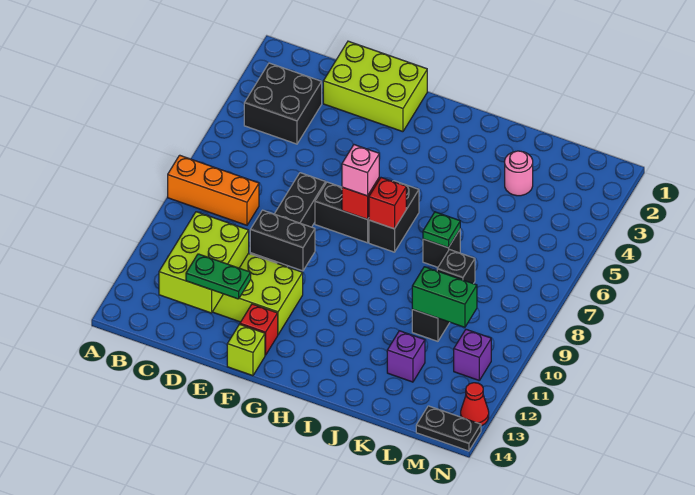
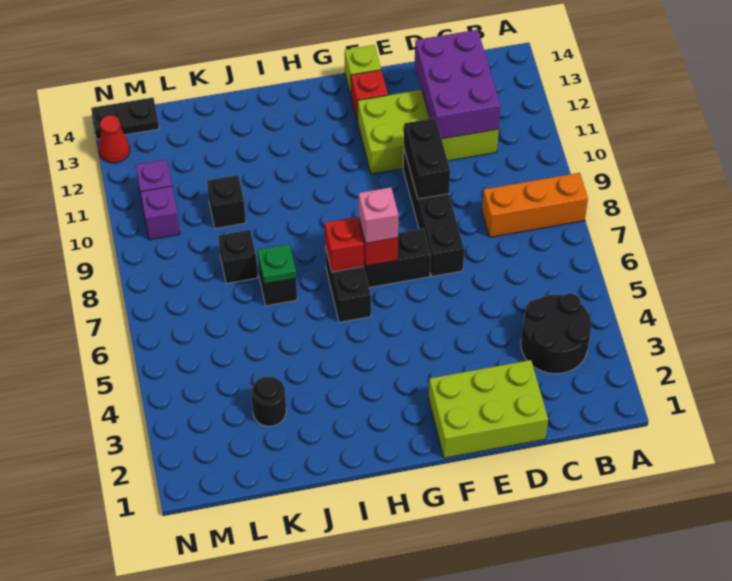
black brick B3:C4 level 1 -> black round brick B3:C4 level 1
lime brick C11:D13 level 2 -> purple brick C11:D13 level 2
green plate D13:E13 level 3 -> none
black brick E10:F10 level 2 -> black brick E9:E10 level 2
pink round brick K3 level 1 -> black round brick K3 level 1
green brick K10:L10 level 2 -> none
purple brick K12 level 1 -> purple brick M10 level 1

